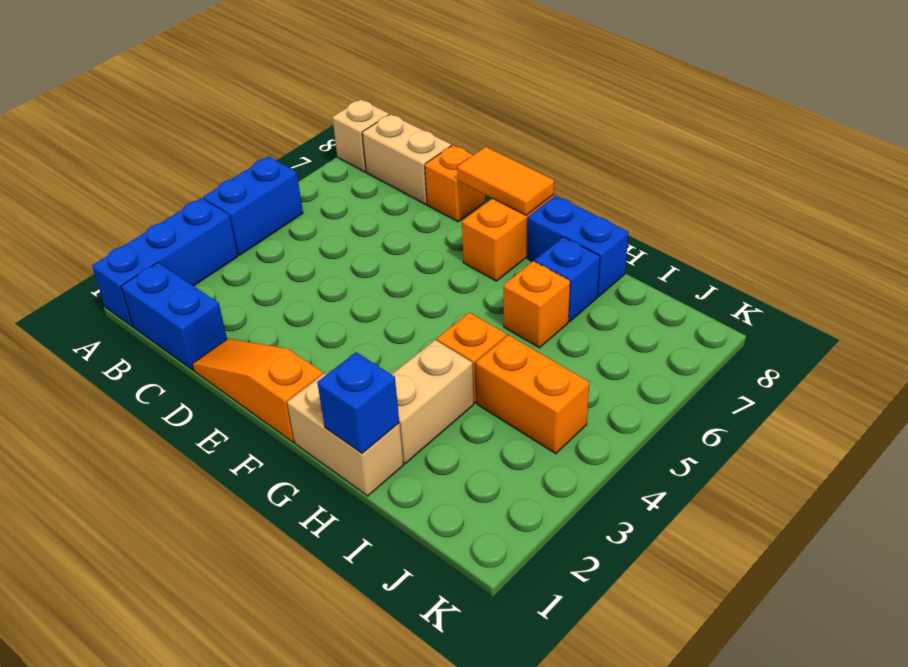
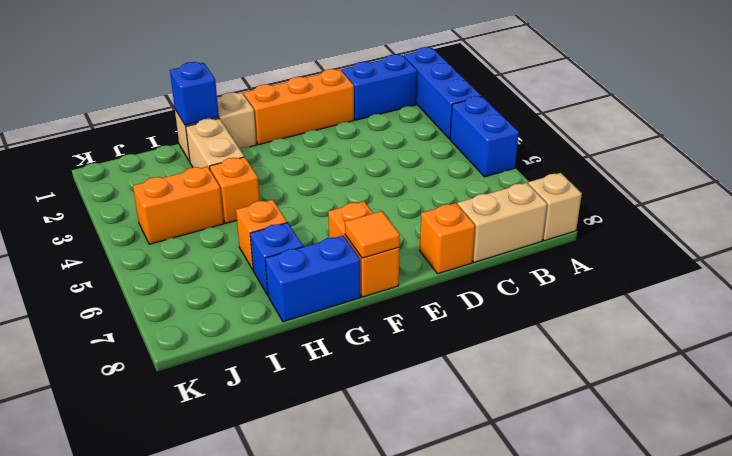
orange slope D1:F1 level 1 top F -> orange brick D1:F1 level 1
orange tile E8:F8 level 2 -> orange tile F8 level 2

